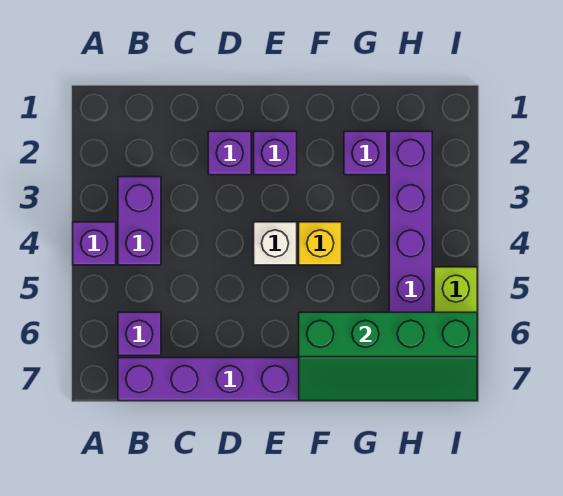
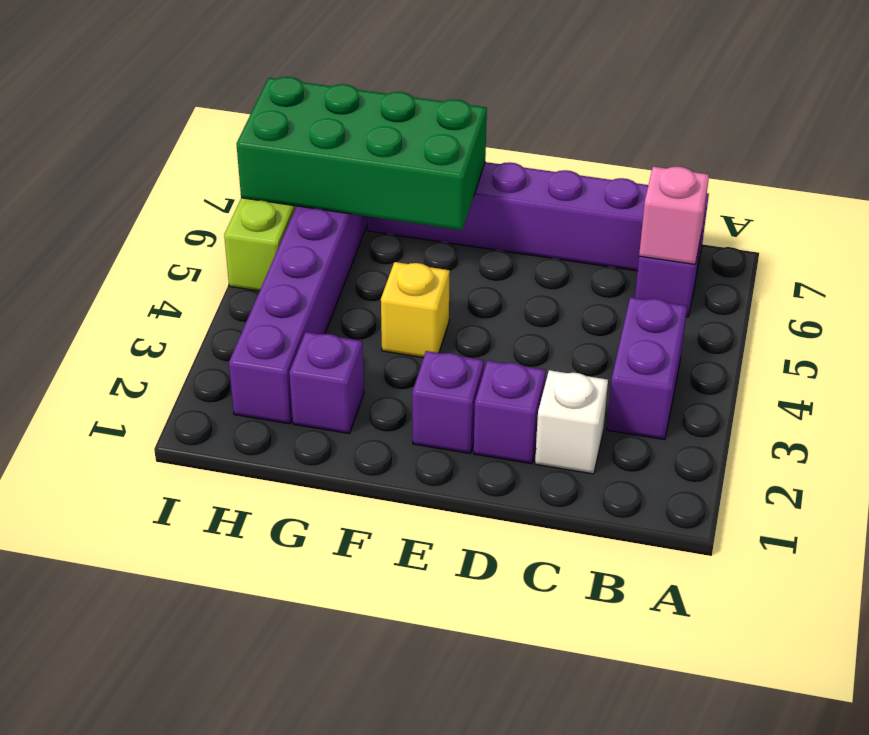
purple brick A4 level 1 -> none
none -> pink brick B6 level 2
white brick E4 level 1 -> white brick C2 level 1
green slope F6:I7 level 2 top 6 -> green brick F6:I7 level 2

